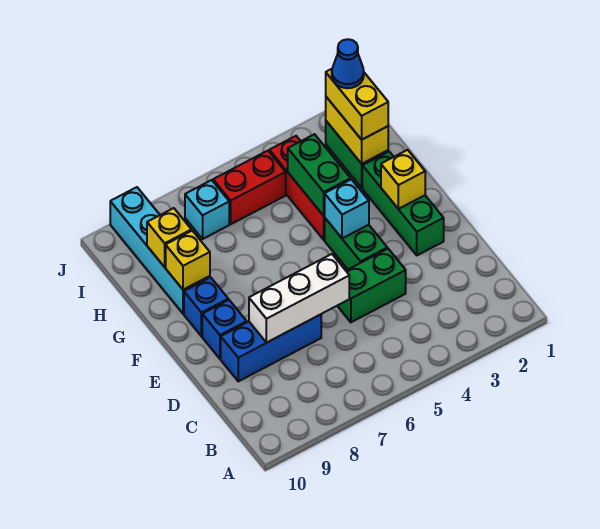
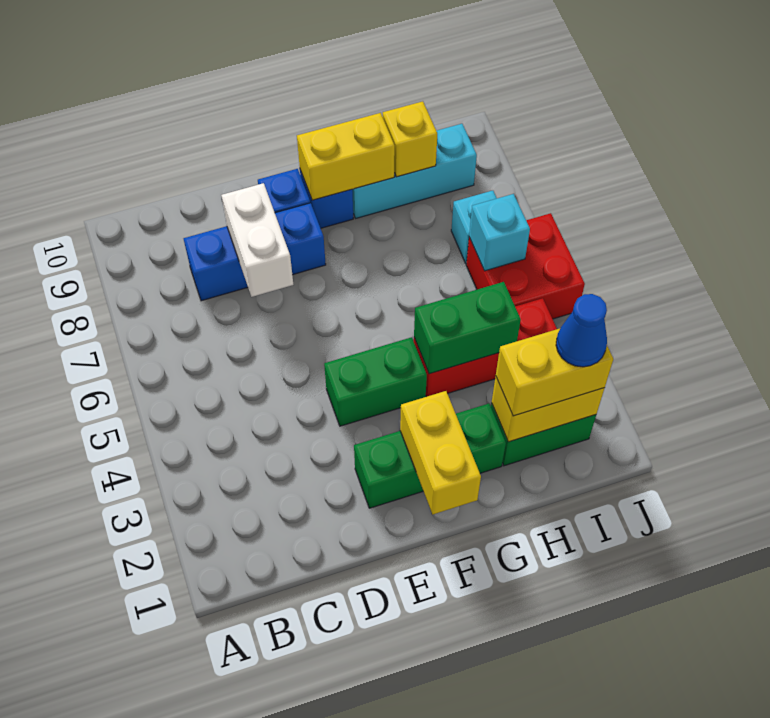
green brick D4:D5 level 1 -> none
white brick D6:D8 level 2 -> white brick D7:D8 level 2
blue brick D7:D9 level 1 -> blue brick C8:E8 level 1
yellow brick F2 level 2 -> yellow brick F1:F2 level 2
cyan brick F4 level 2 -> cyan brick I6 level 2
cyan brick G9:J9 level 1 -> cyan brick G9:I9 level 1
yellow brick G9 level 2 -> yellow brick F9:G9 level 2
red brick I5:I6 level 1 -> red brick I5:J6 level 1

